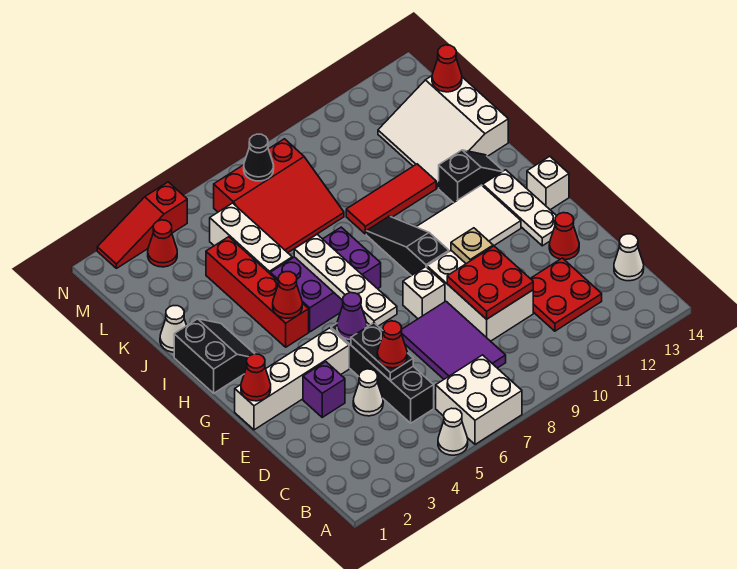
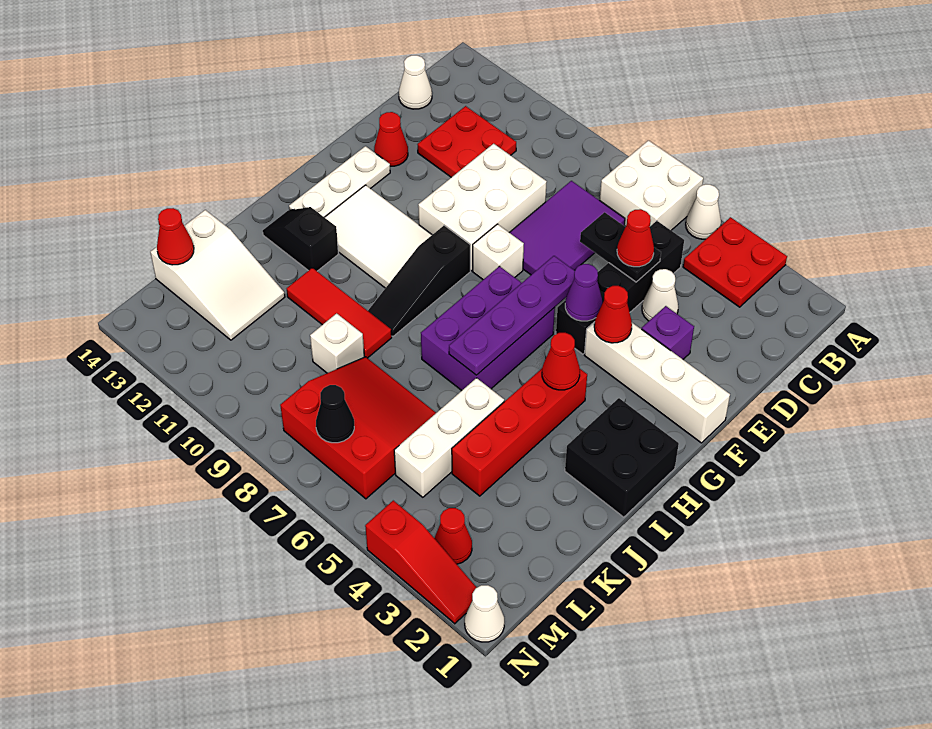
black plate D5:E5 level 2 -> black plate D5:D6 level 2
red plate D9:E10 level 2 -> red plate A3:B4 level 1
red cone F1 level 2 -> red cone F4 level 2
white plate F6:I6 level 2 -> purple plate F6:I6 level 2
tan plate F10 level 2 -> none
white brick G14 level 1 -> white brick K9 level 1
black slope H1:I2 level 1 top 1 -> black brick H1:I2 level 1
purple brick H5:I7 level 1 -> purple brick G6:I7 level 1
white cone J1 level 1 -> white cone N1 level 1
white slope J12:L14 level 1 top 14 -> white slope K12:L14 level 1 top 14

